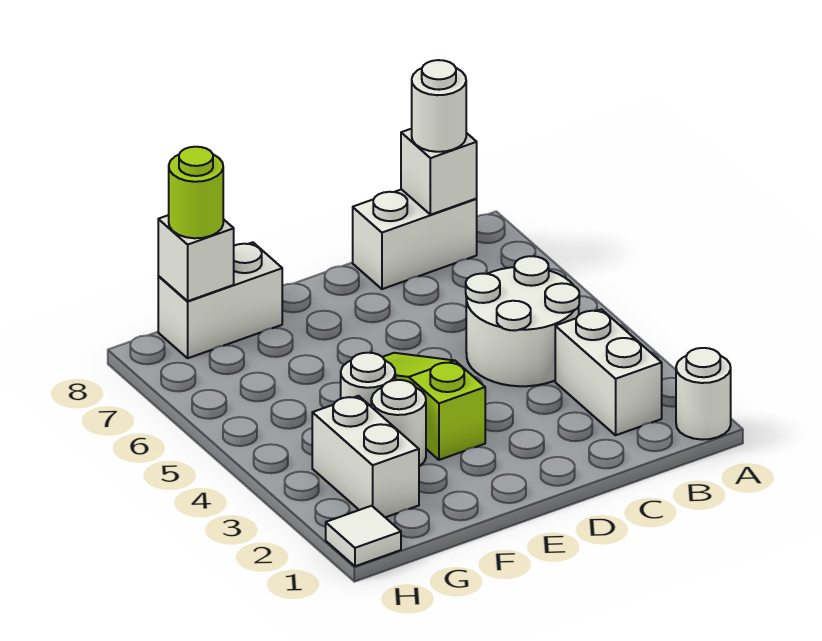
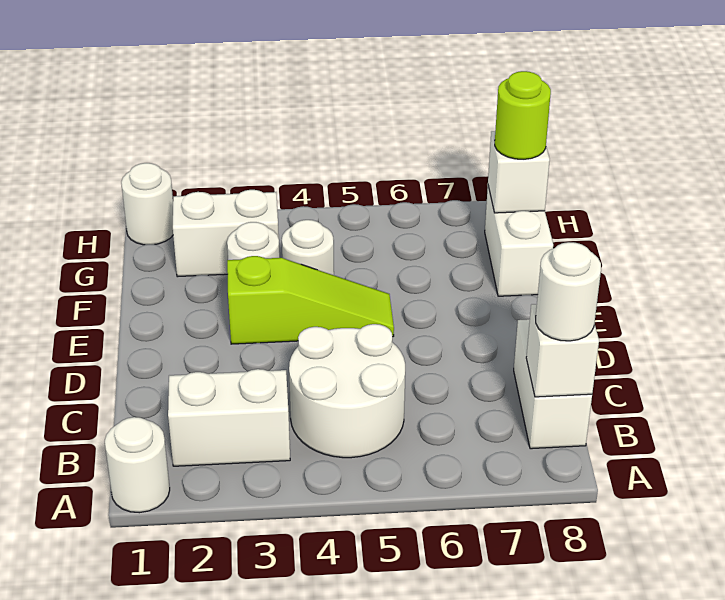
white tile H1 level 1 -> white round brick H1 level 1

